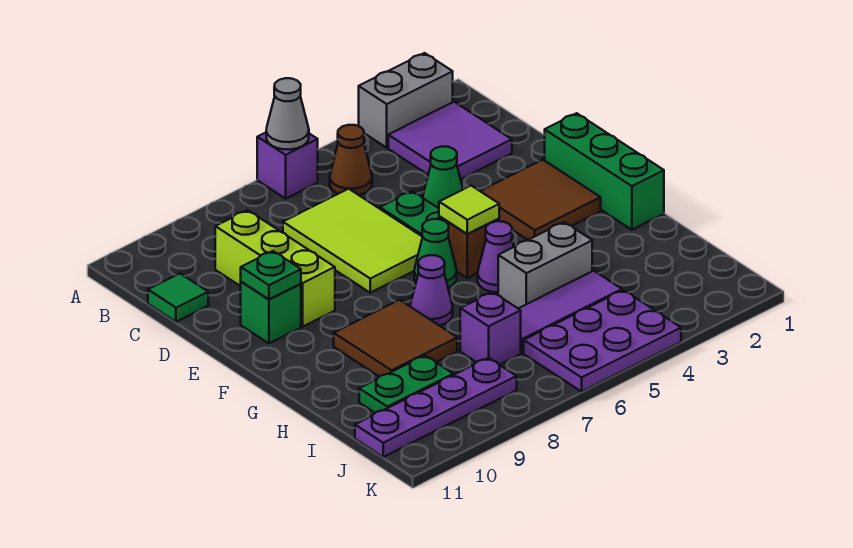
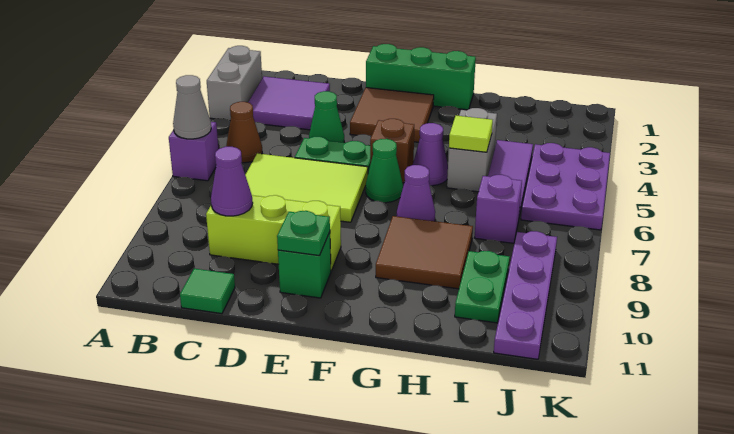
none -> purple cone C9 level 2
lime tile F5 level 2 -> lime tile H5 level 2

